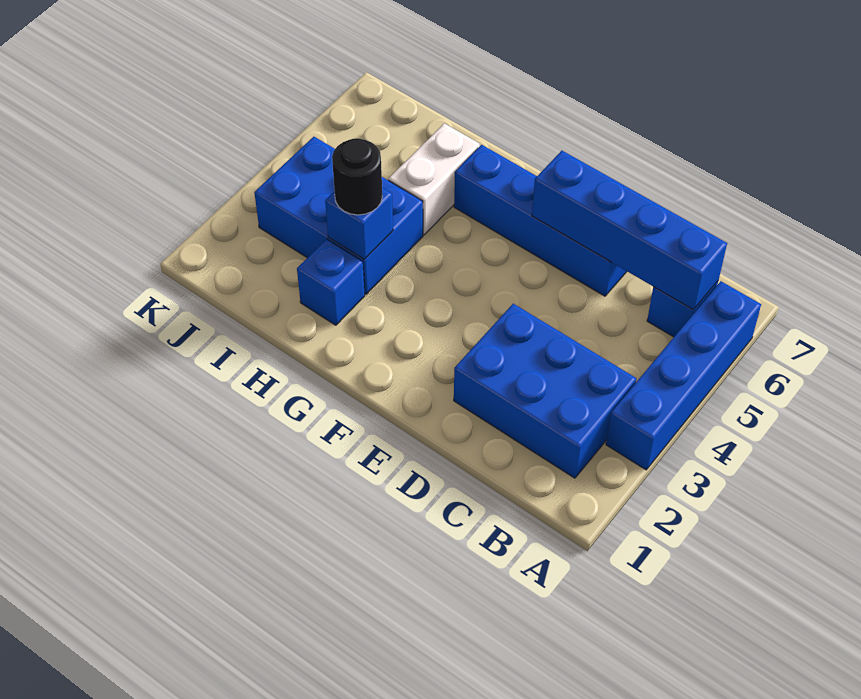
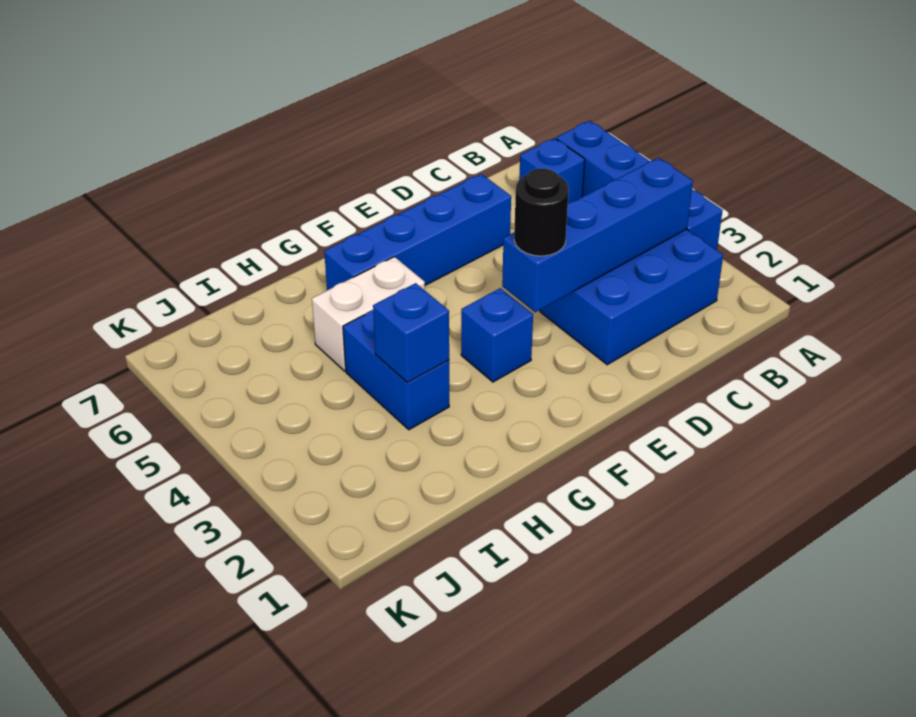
blue brick B6:E6 level 2 -> blue brick B3:E3 level 2
blue brick H2 level 1 -> blue brick F3 level 1
blue brick H3:J4 level 1 -> blue brick H3:H4 level 1
black round brick H3 level 3 -> black round brick E3 level 3
white brick H5:H6 level 1 -> white brick G5:H5 level 1

